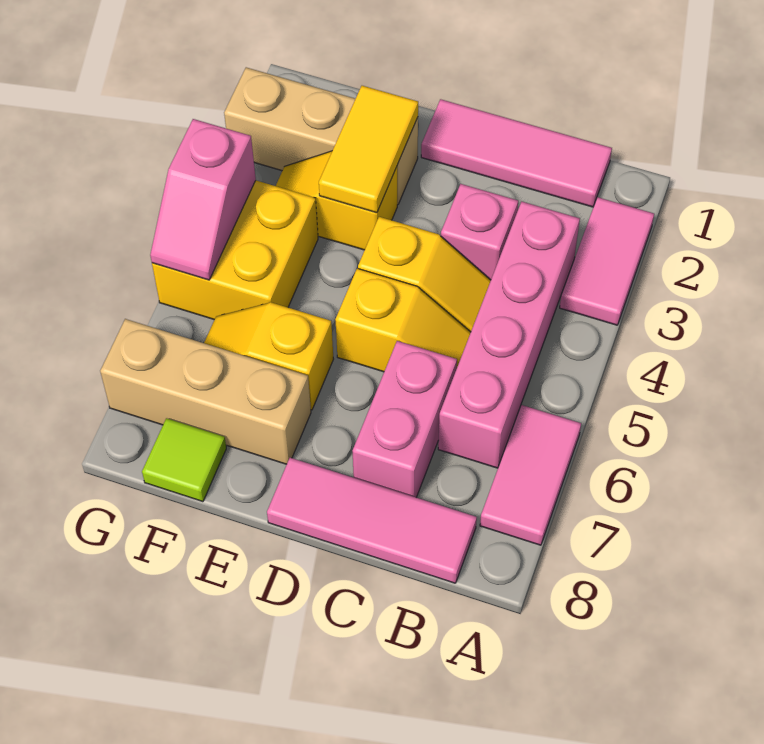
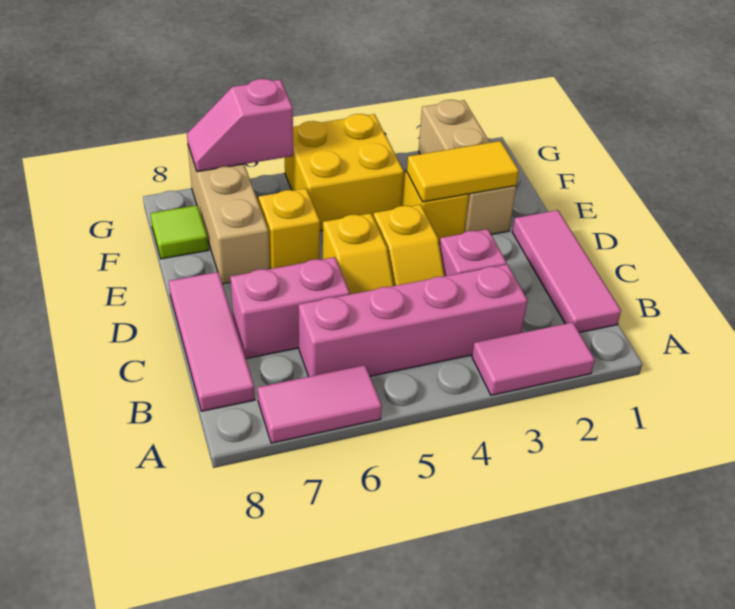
pink slope G4:G5 level 2 top 4 -> pink slope G6:G7 level 2 top 6

